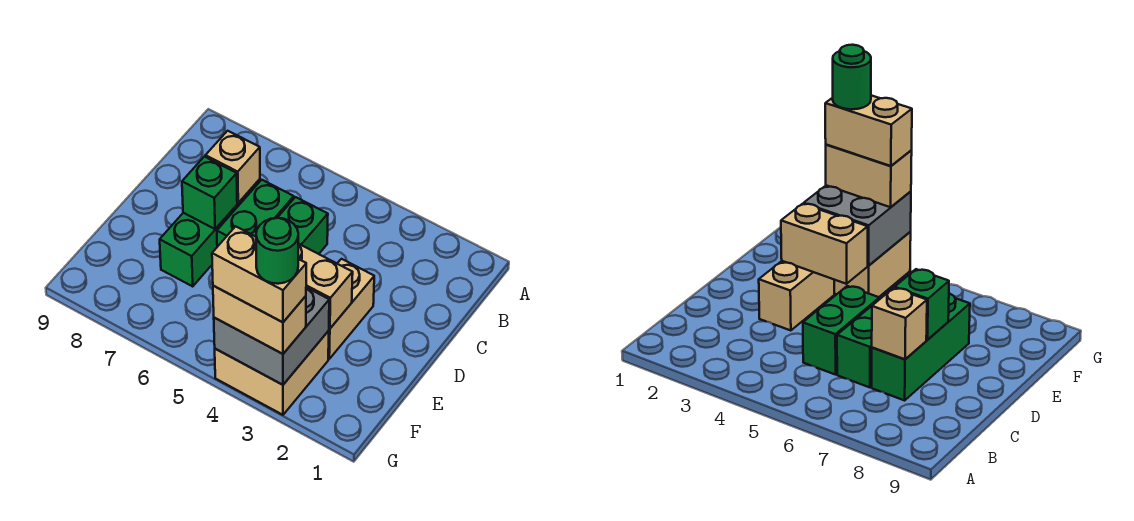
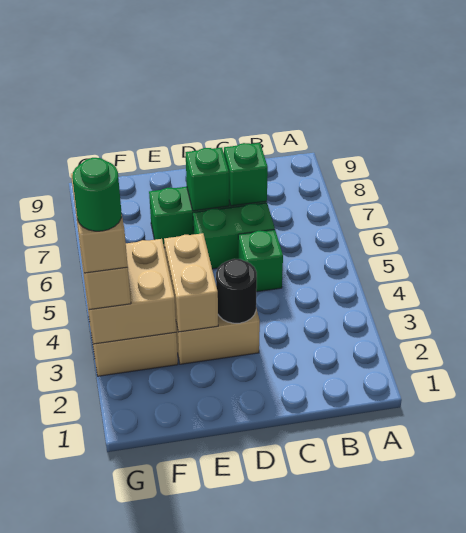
green brick C5:D5 level 1 -> green brick C5 level 1
tan brick C7 level 2 -> green brick C7 level 2
none -> black round brick D3 level 2
grey brick F3:G4 level 2 -> tan brick F3:G4 level 2

